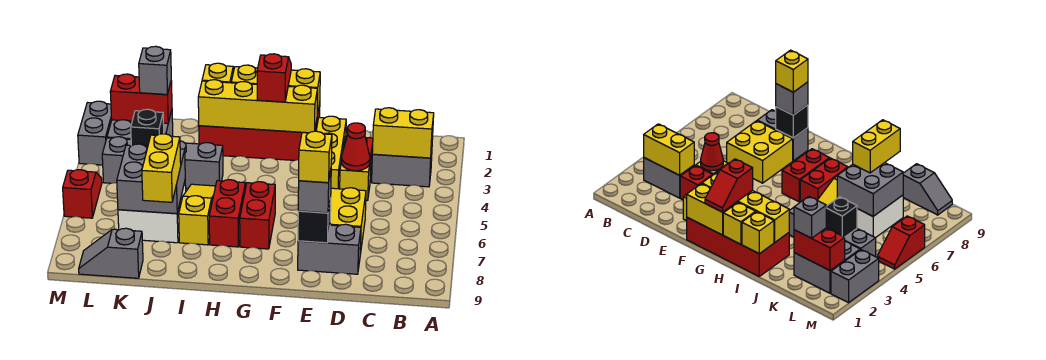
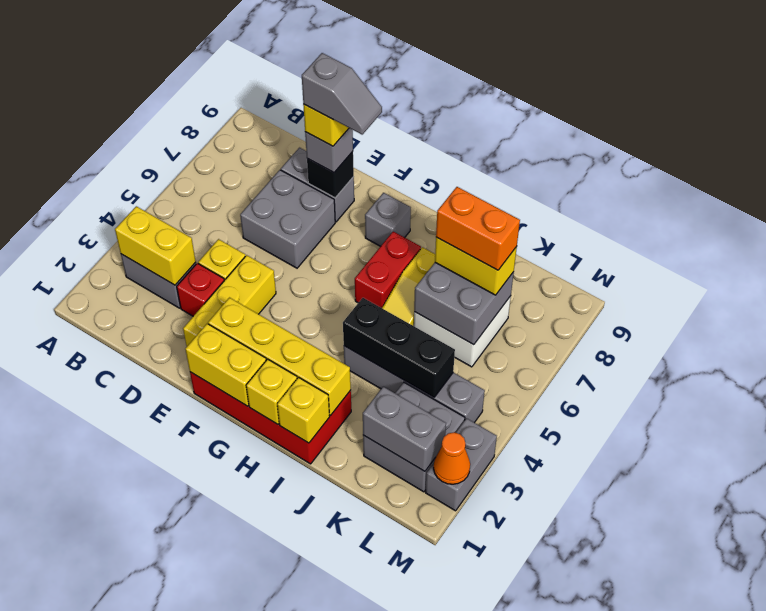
red cone D4 level 2 -> none
yellow brick D6:E7 level 1 -> grey brick D6:E7 level 1
red slope G1:G2 level 3 top 2 -> none
red brick G6:G7 level 1 -> none
yellow brick J7:J8 level 3 -> yellow brick J7:K7 level 3
none -> orange brick J7:K7 level 4
red brick K2:L2 level 2 -> grey brick K2:L2 level 2
grey brick K2 level 3 -> grey brick G8 level 1
black brick K4 level 2 -> black brick I4:K4 level 2
grey slope K9:L9 level 1 top K -> grey slope E8:F8 level 5 top E
none -> orange cone M2 level 2
red slope M5:M6 level 1 top 6 -> none

